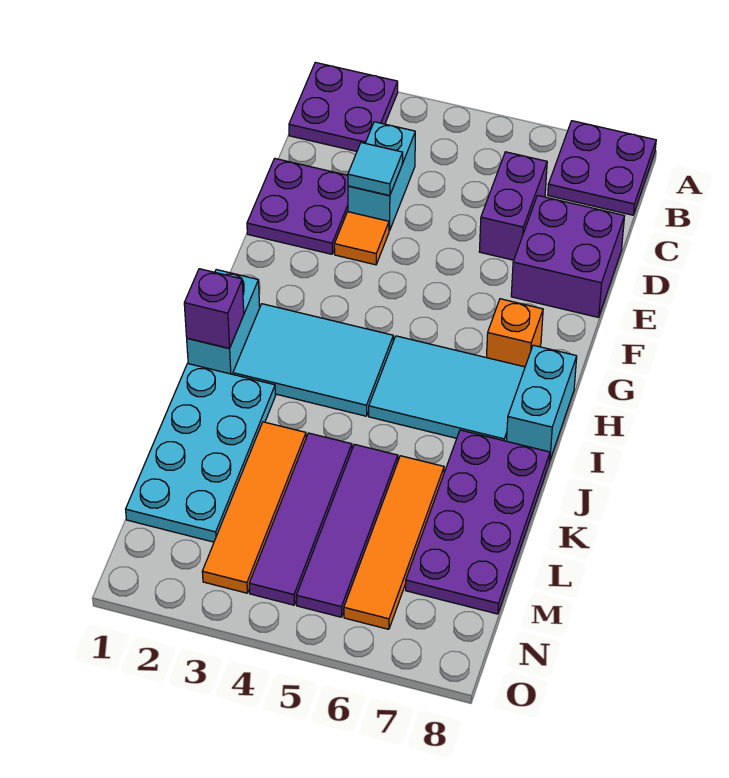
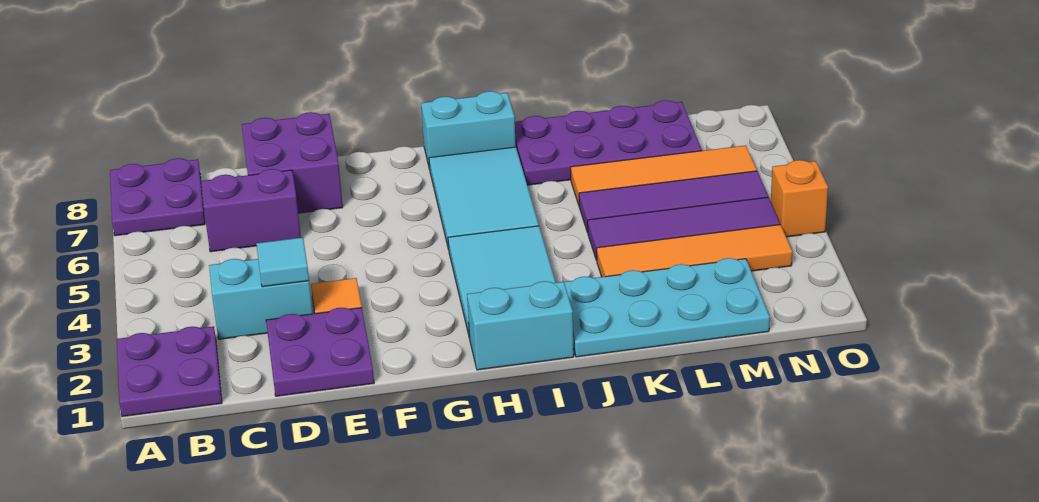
orange brick G7 level 1 -> orange brick O4 level 1
purple brick I1 level 2 -> none

